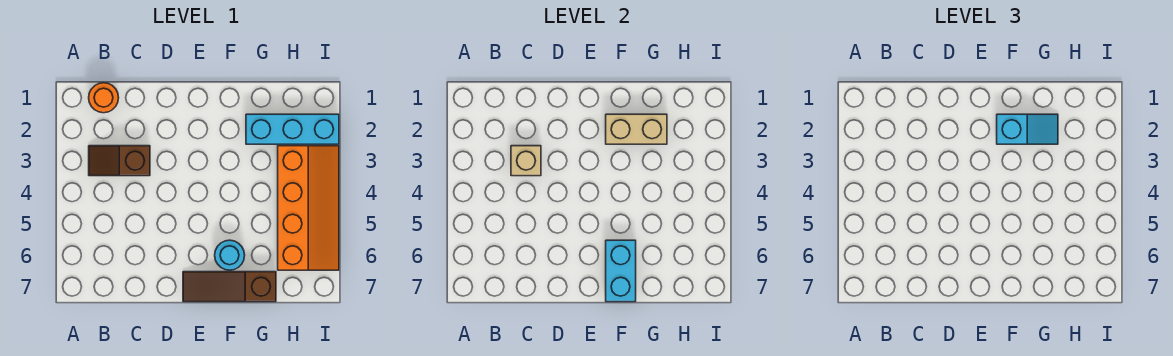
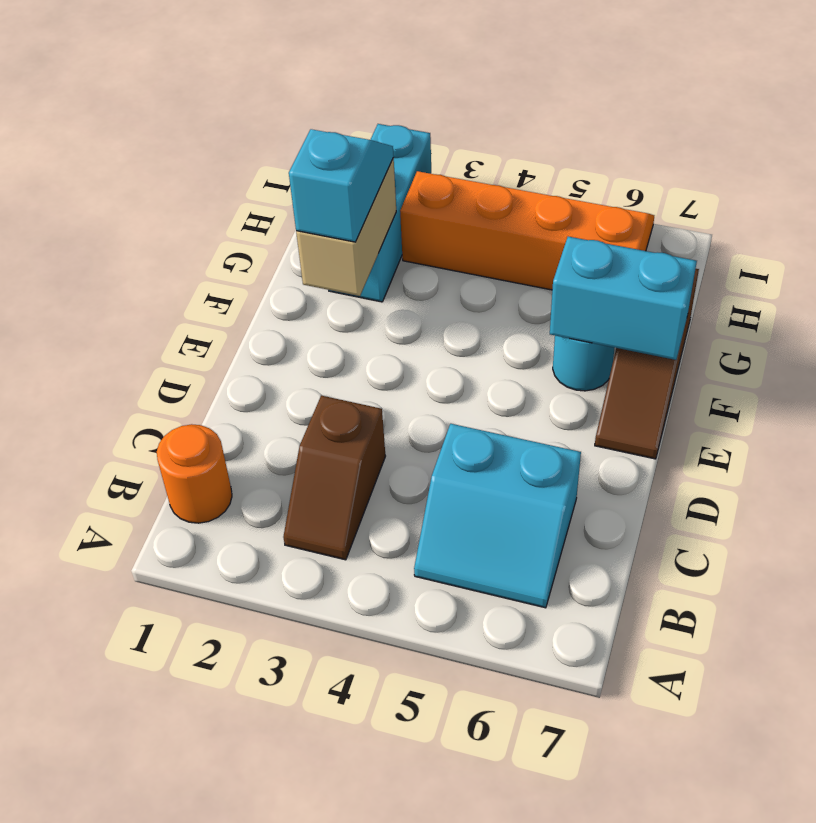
none -> cyan slope B5:C6 level 1 top C
tan brick C3 level 2 -> none

